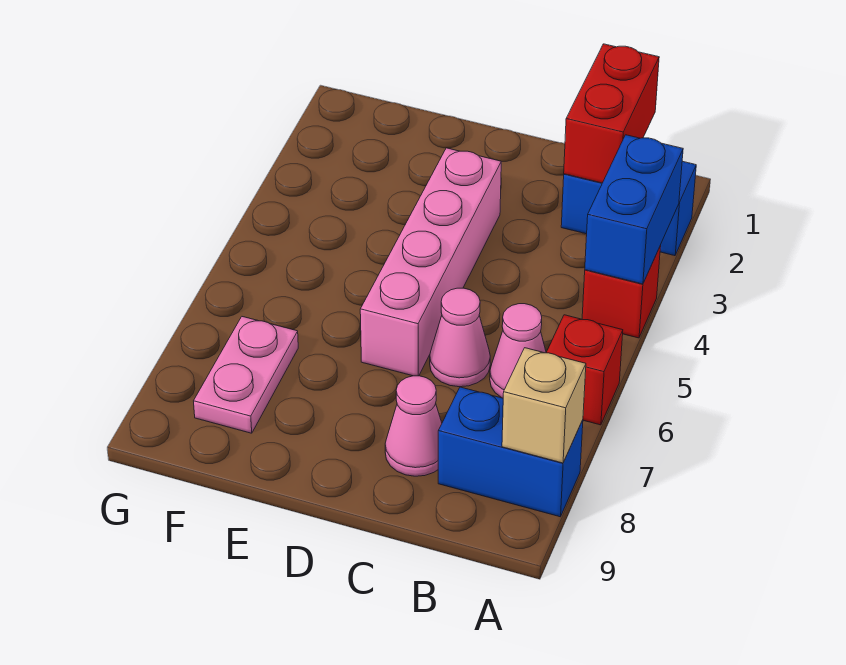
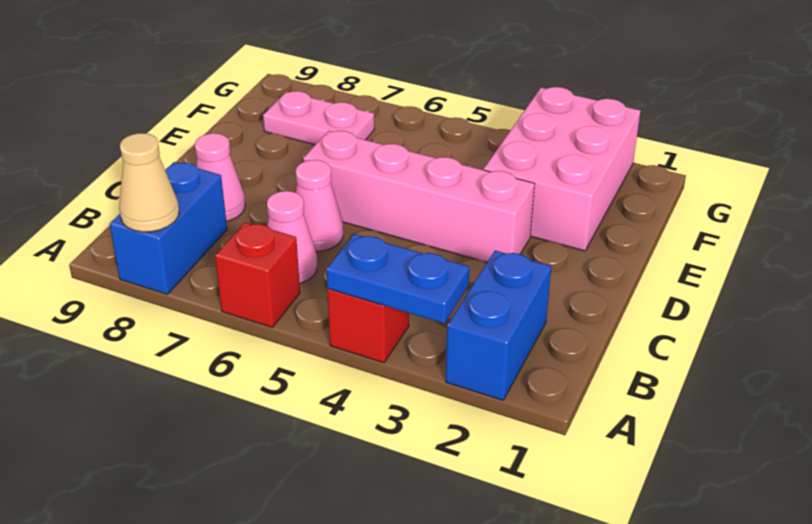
blue brick A3:A4 level 2 -> blue plate A3:A4 level 2
tan brick A8 level 2 -> tan cone A8 level 2
red brick B1:B2 level 2 -> none
none -> pink brick E2:G3 level 1

